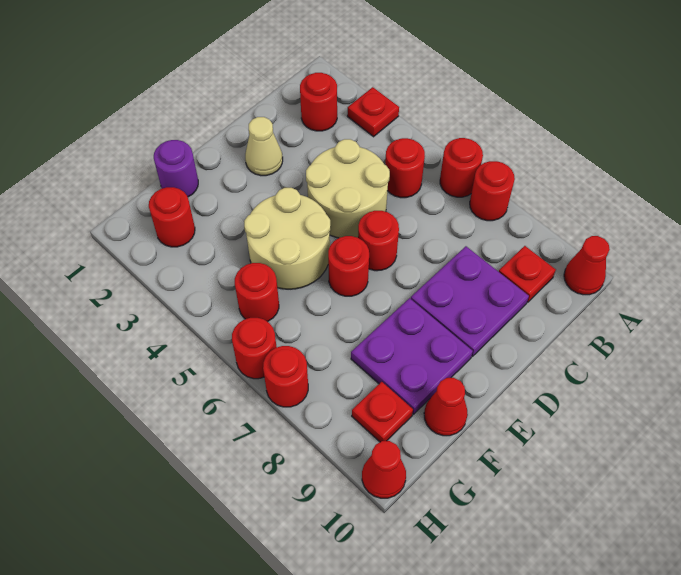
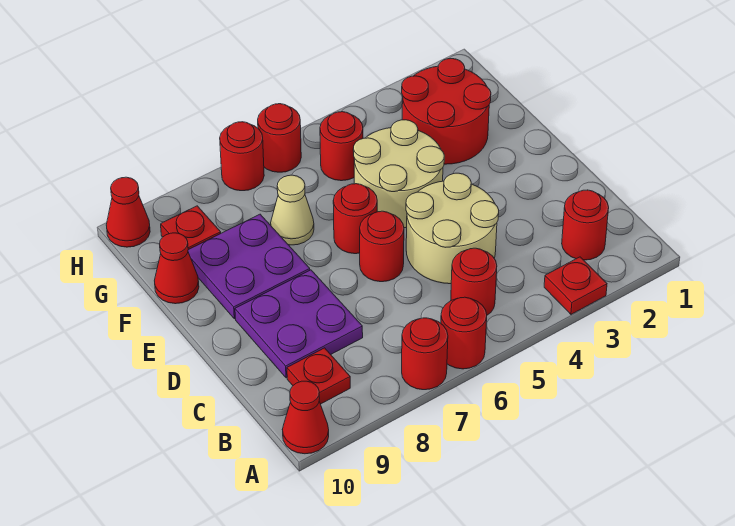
tan cone D2 level 1 -> tan cone F7 level 1
purple round brick F1 level 1 -> none
red round brick G2 level 1 -> red round brick F2:G3 level 1

